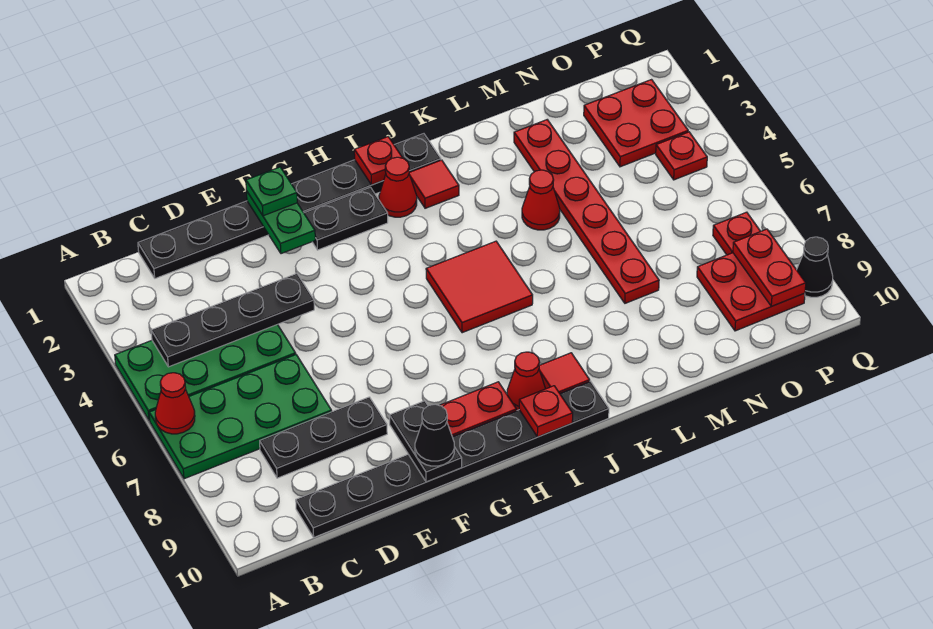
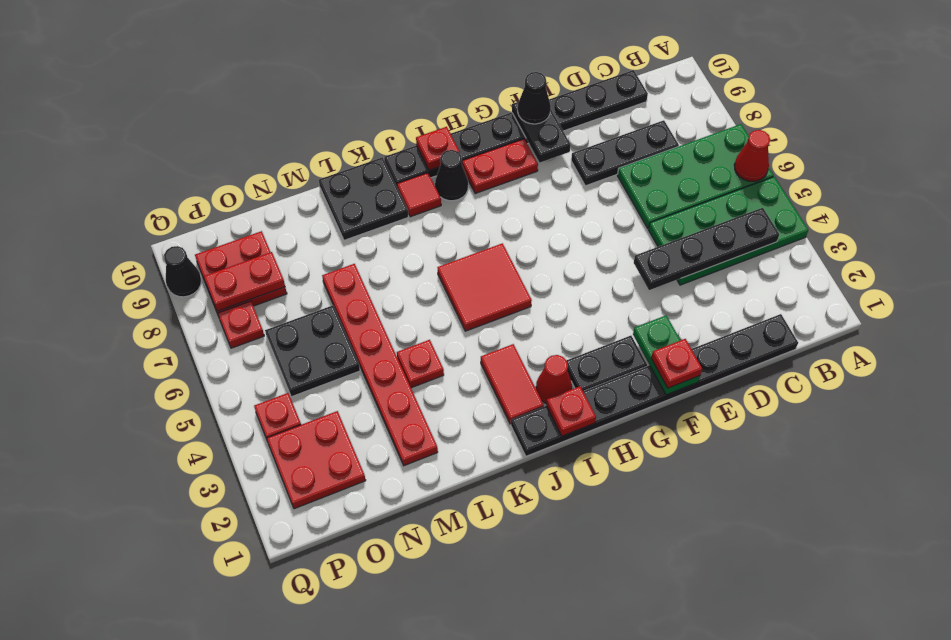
green plate F1 level 3 -> red plate F1 level 3
red cone I9 level 1 -> black cone I9 level 1
red tile J2 level 1 -> red tile J2:J3 level 1
none -> black plate K9:L10 level 1
red cone L4 level 1 -> red plate L4 level 1
none -> black plate N5:O6 level 1
red plate P8:P9 level 2 -> red plate O8:P8 level 2

